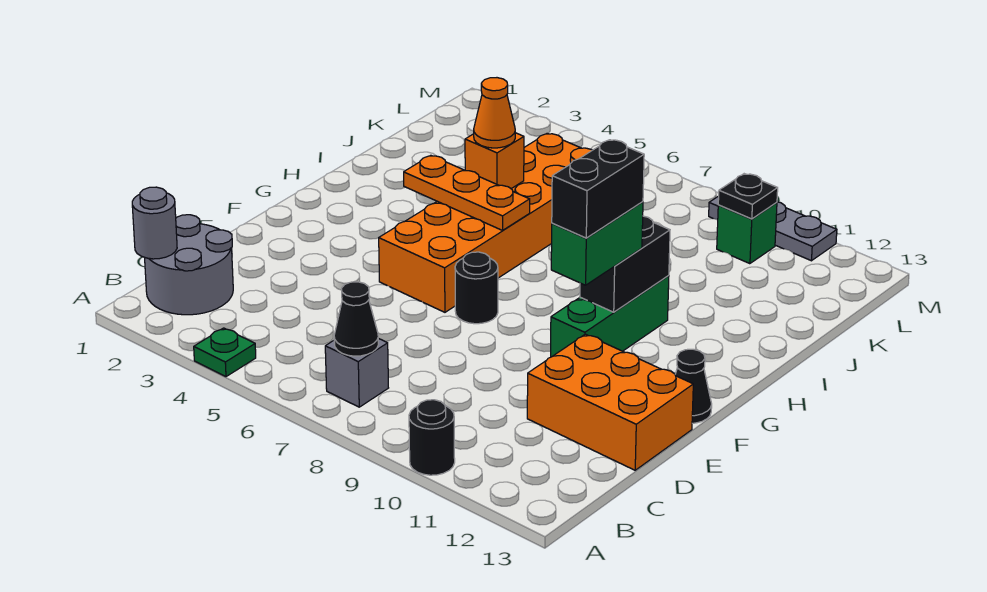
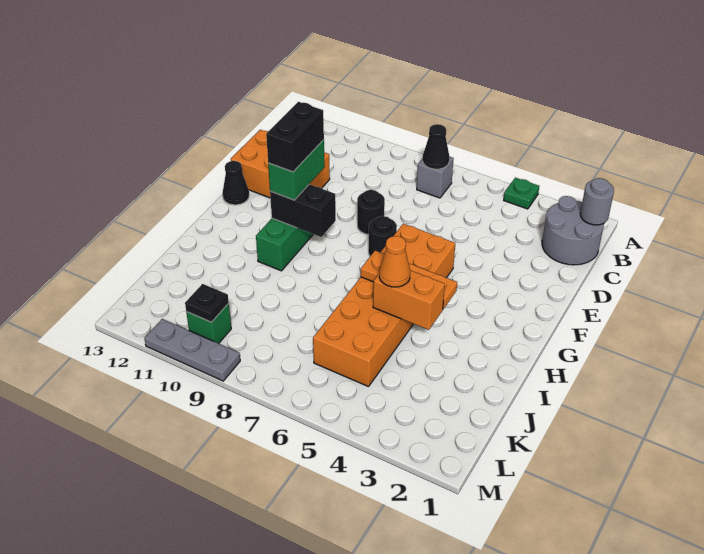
black round brick A10 level 1 -> black round brick E8 level 1
black brick G10:H10 level 2 -> black brick G9:G10 level 2
orange brick I5 level 2 -> orange brick I4:I5 level 2

